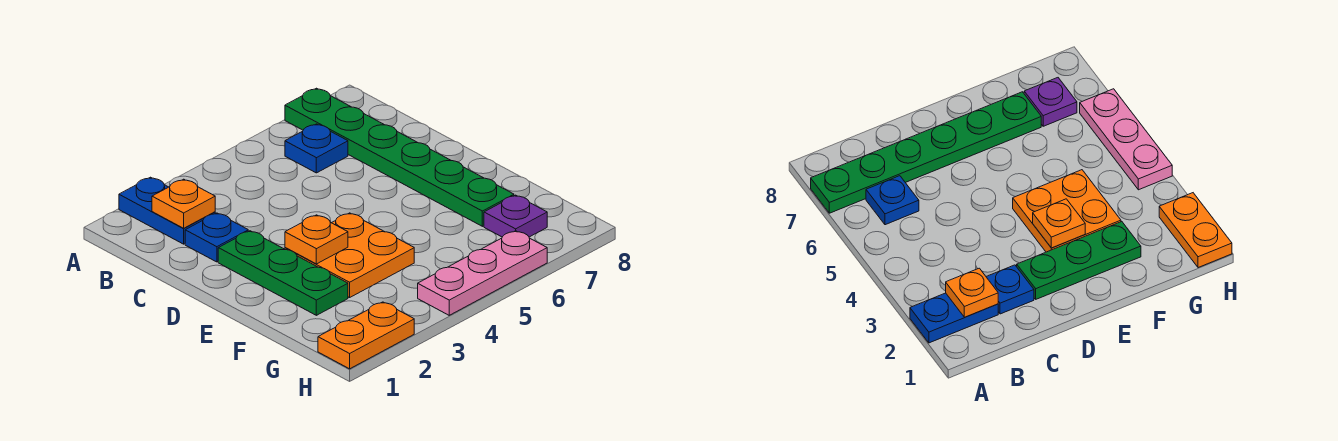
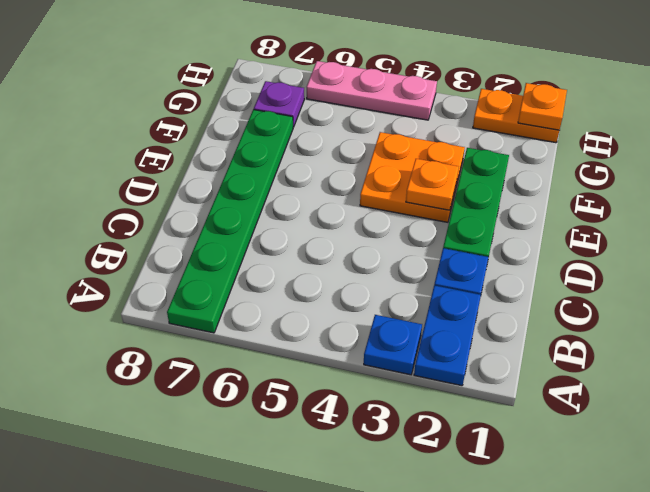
orange plate B2 level 2 -> orange plate H1 level 2
blue plate B6 level 1 -> blue plate A3 level 1

